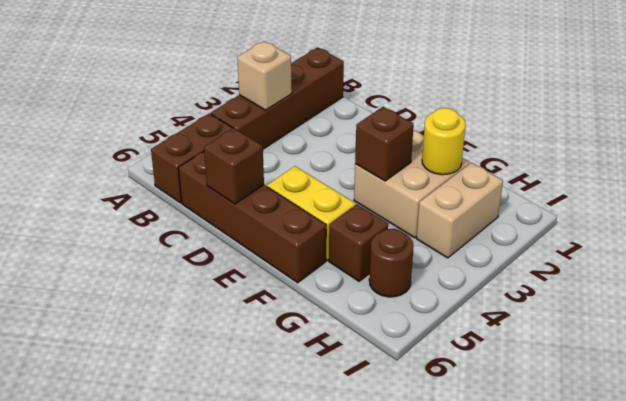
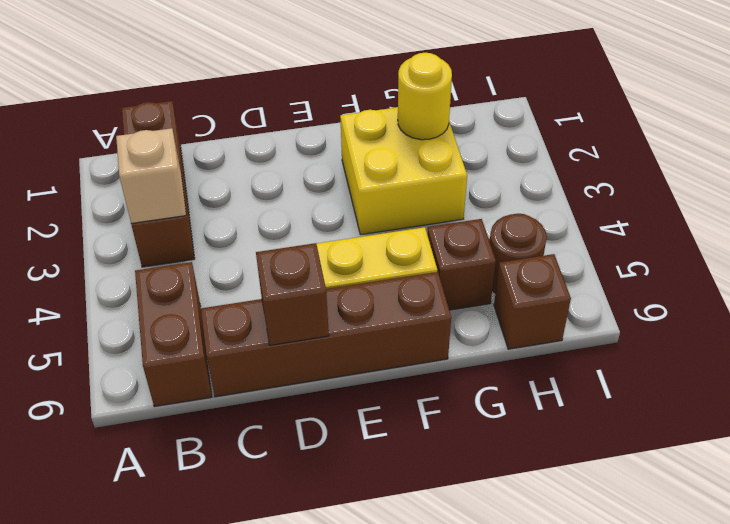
brown brick B1:B4 level 1 -> brown brick B1:B3 level 1
tan brick F2:G3 level 1 -> yellow brick F2:G3 level 1
brown brick F3 level 2 -> brown brick H6 level 1
tan brick H2:H3 level 1 -> none

